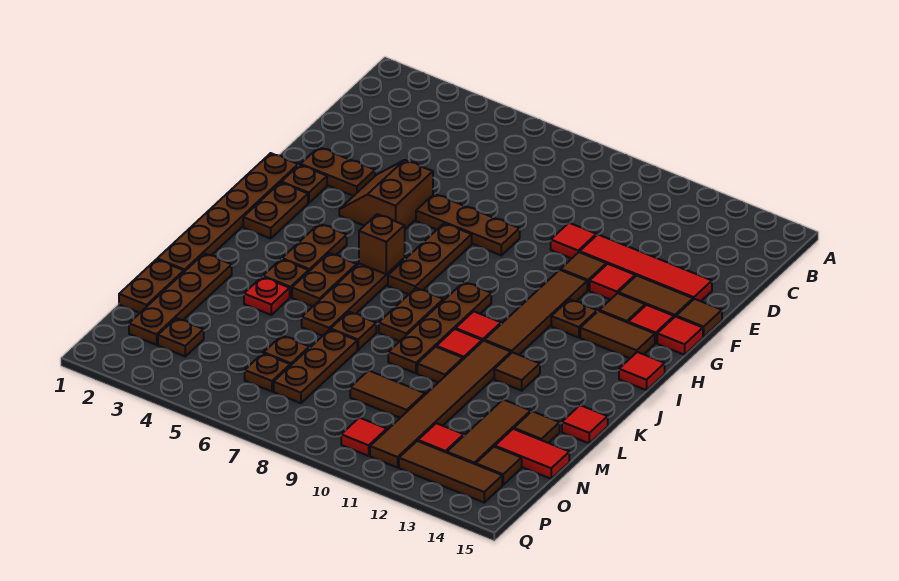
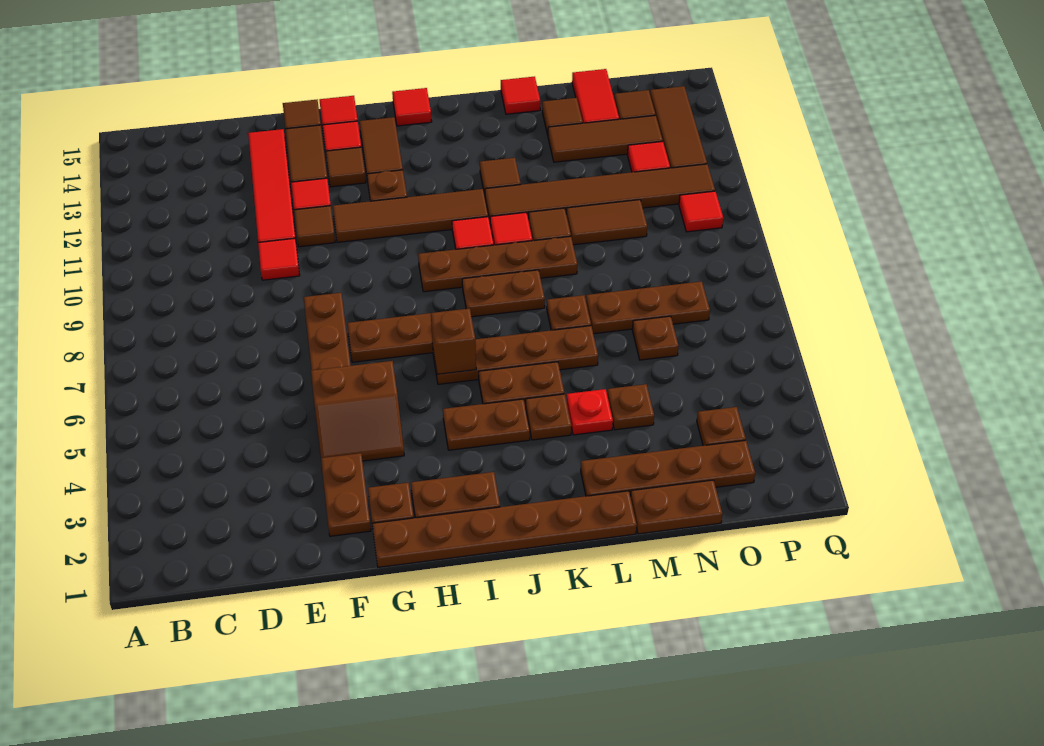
brown tile N9:N10 level 1 -> brown tile M10:N10 level 1
brown plate O6 level 1 -> brown plate M4 level 1

